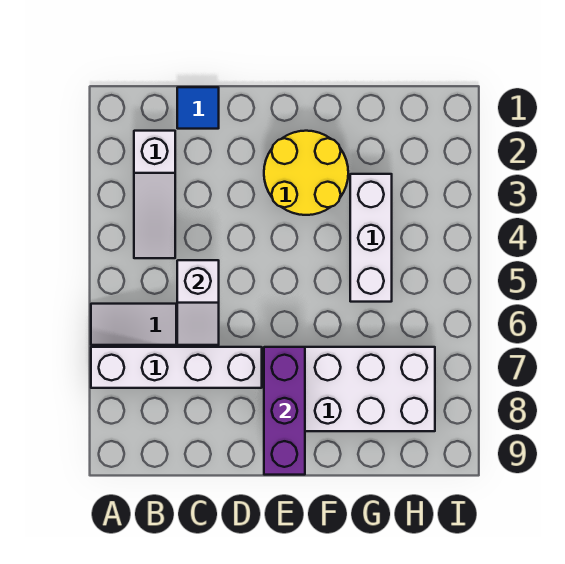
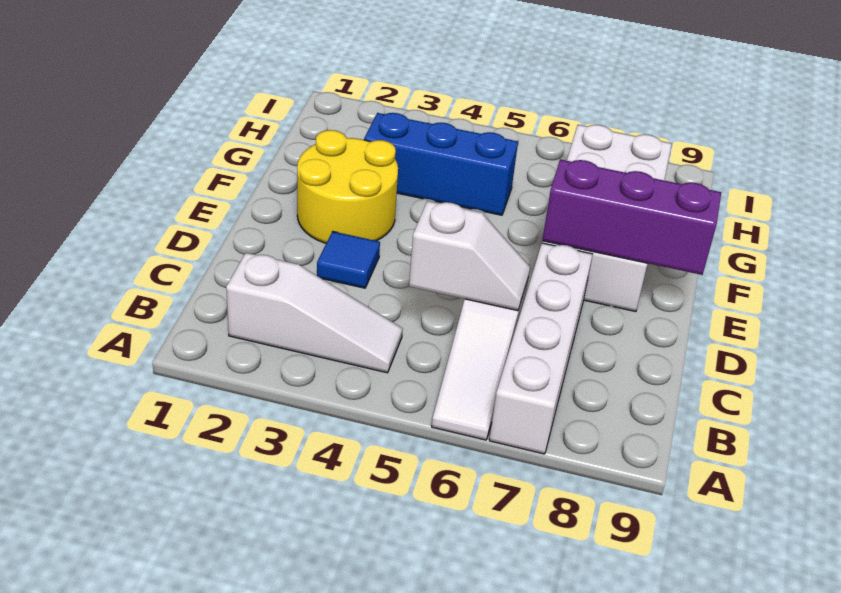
blue tile C1 level 1 -> blue tile D3 level 1
white brick G3:G5 level 1 -> blue brick G3:G5 level 1

